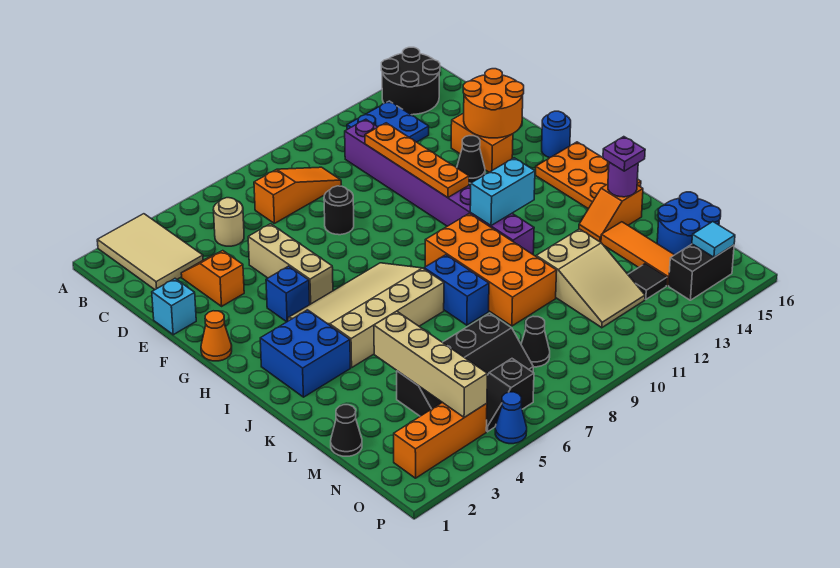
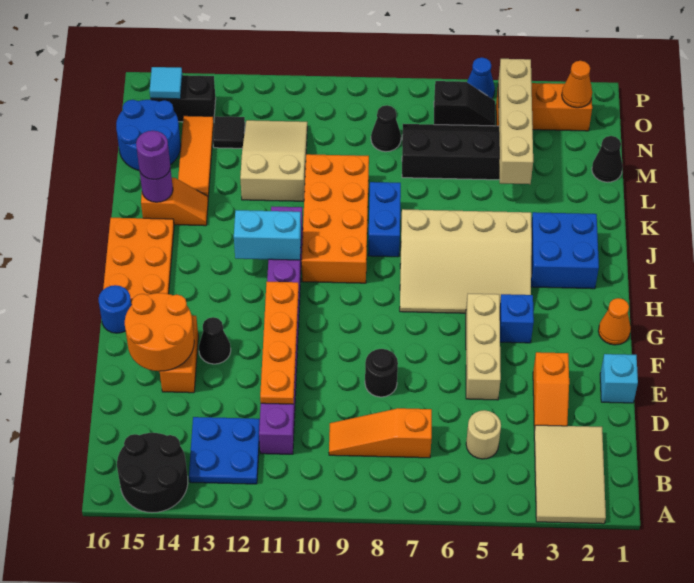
purple plate K15 level 3 -> purple round brick K15 level 3
none -> orange cone O2 level 2

